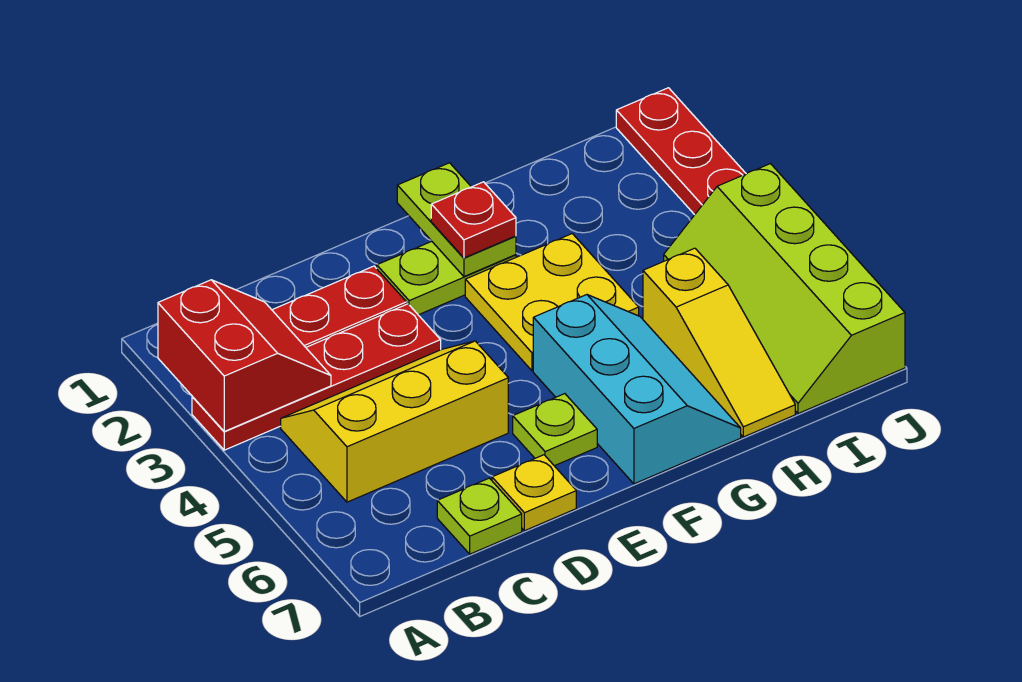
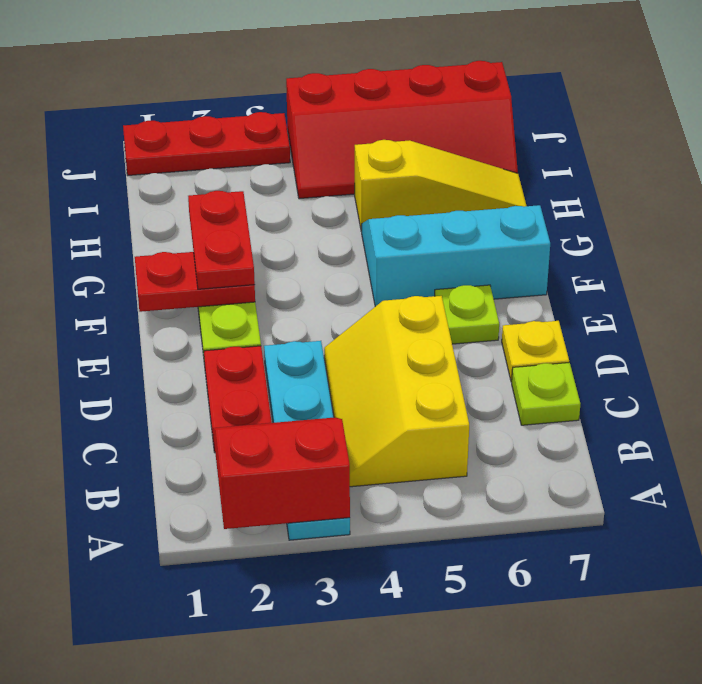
red plate A3:D3 level 1 -> cyan plate A3:D3 level 1
lime plate F1:F2 level 2 -> red plate F1:F2 level 2
red plate F2 level 3 -> red plate F2:G2 level 3
yellow plate F3:G4 level 1 -> none
lime slope I4:J7 level 1 top J -> red slope I4:J7 level 1 top J

